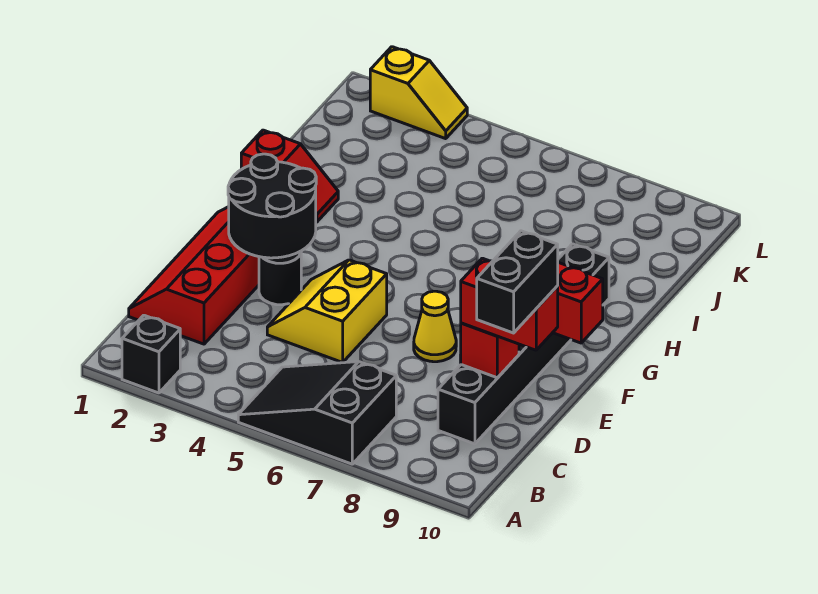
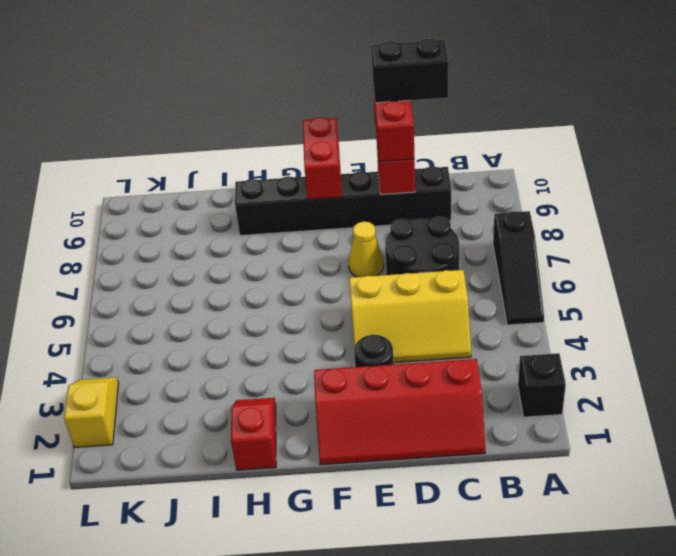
black slope A5:B7 level 1 top 7 -> black slope A5:A7 level 1 top 7
yellow slope D4:E5 level 1 top 5 -> yellow slope C4:E5 level 1 top 5
black round brick E2:F3 level 2 -> black round brick C6:D7 level 1

